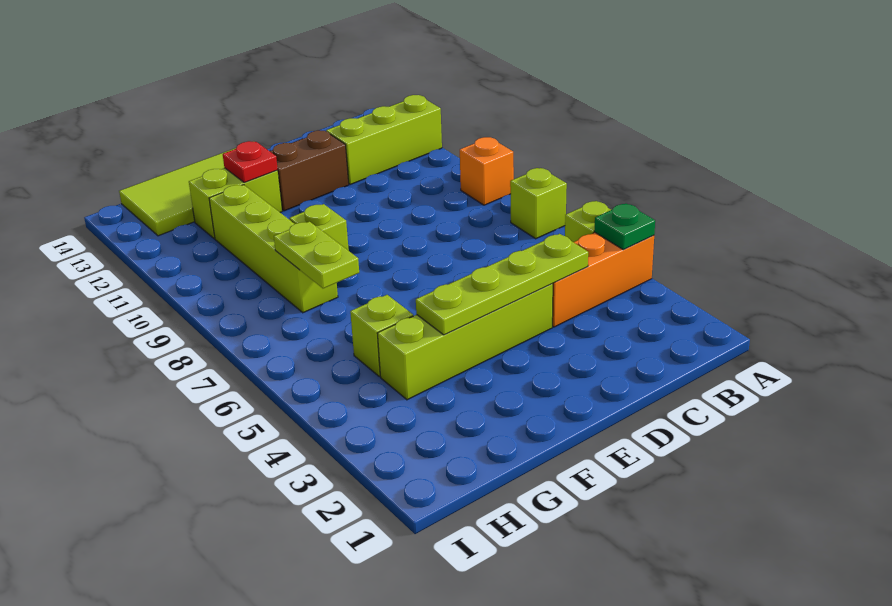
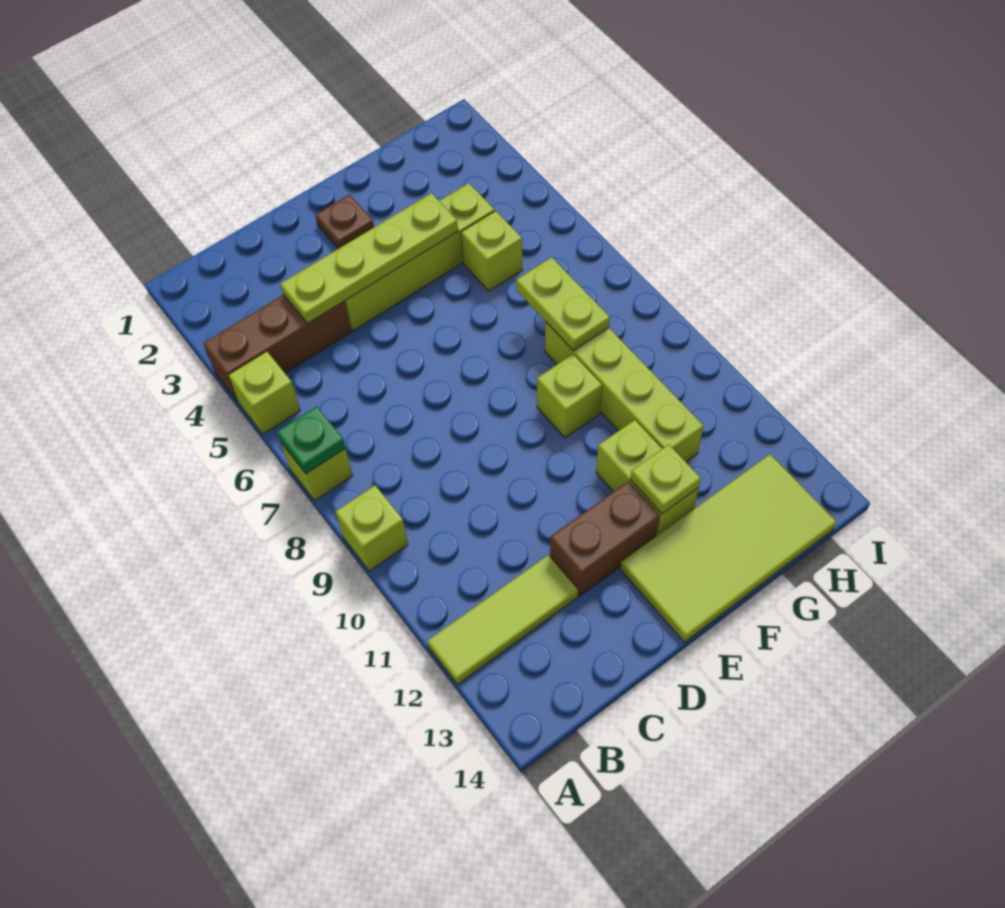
orange brick A4:C4 level 1 -> brown brick A4:C4 level 1
green plate A4 level 2 -> green plate A7 level 2
orange brick A9 level 1 -> lime brick A9 level 1
lime brick A12:C12 level 1 -> lime tile A12:C12 level 1
none -> brown plate E2 level 1
lime brick F12:G12 level 1 -> lime brick F11:F12 level 1
red plate F12 level 2 -> lime plate F12 level 2

